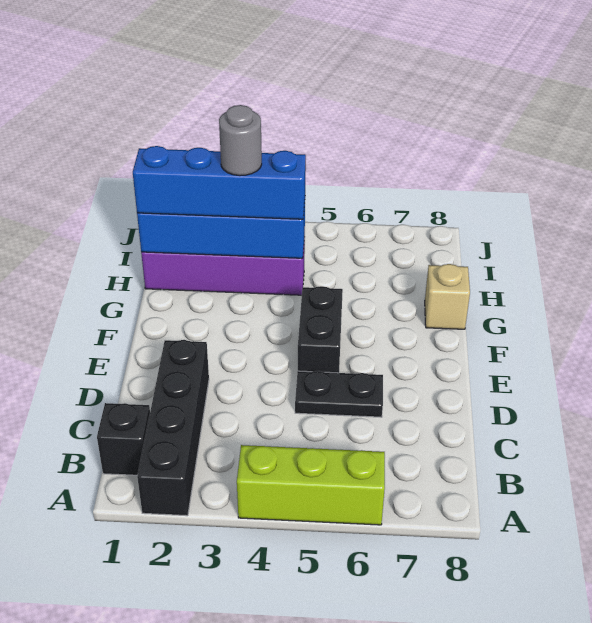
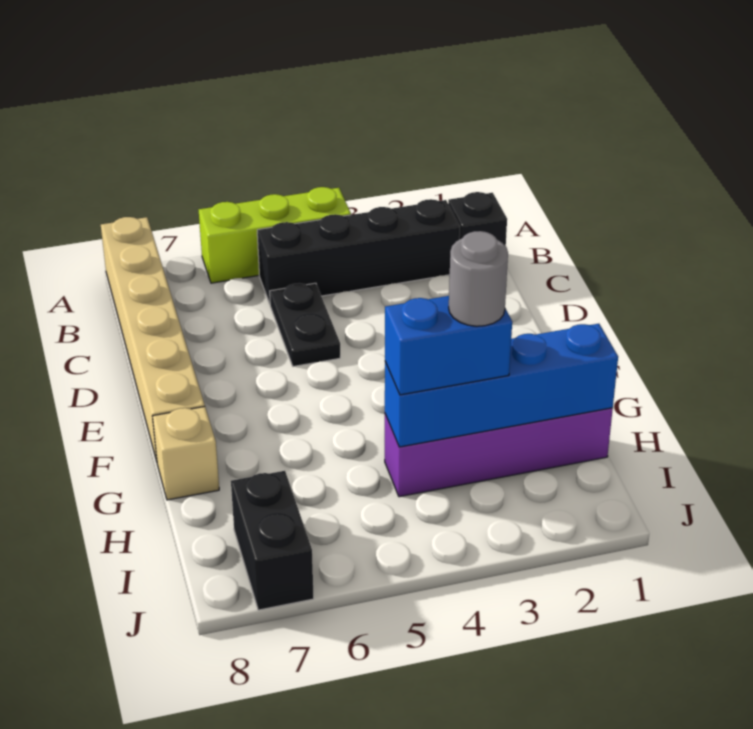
black brick A2:D2 level 1 -> black brick B2:B5 level 1
none -> tan brick A8:F8 level 1
black plate D5:D6 level 1 -> black plate C5:D5 level 1
black brick E5:F5 level 1 -> black brick I7:J7 level 1
blue brick H1:H4 level 3 -> blue brick H3:H4 level 3

